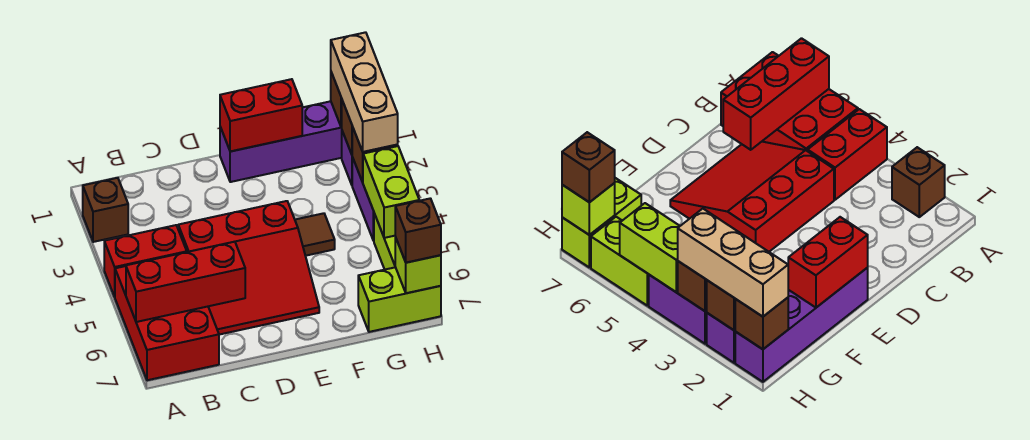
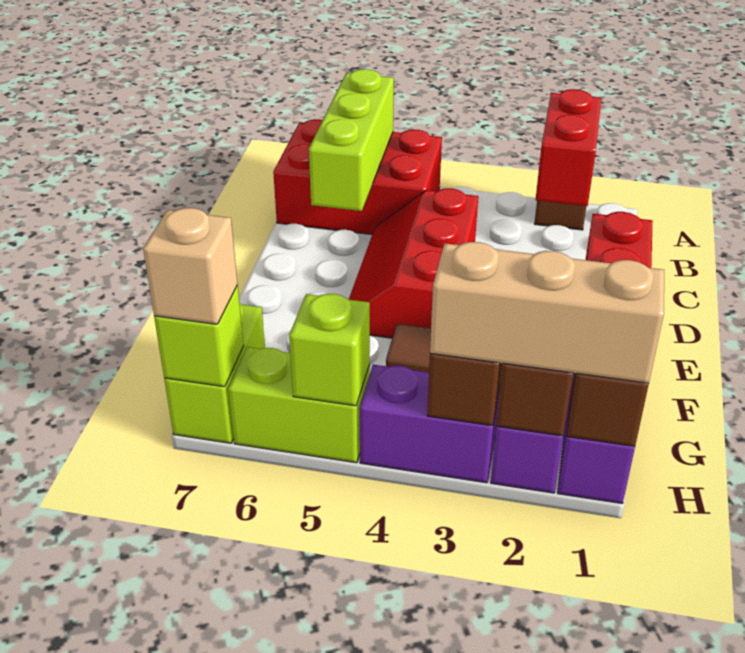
red brick A4:B4 level 1 -> red brick A2:B2 level 2
red brick A6:C6 level 2 -> lime brick A6:C6 level 2
red slope C4:E6 level 1 top 4 -> red slope C4:E5 level 1 top 4
lime brick H4:H5 level 2 -> lime brick H5 level 2
brown brick H7 level 3 -> tan brick H7 level 3

